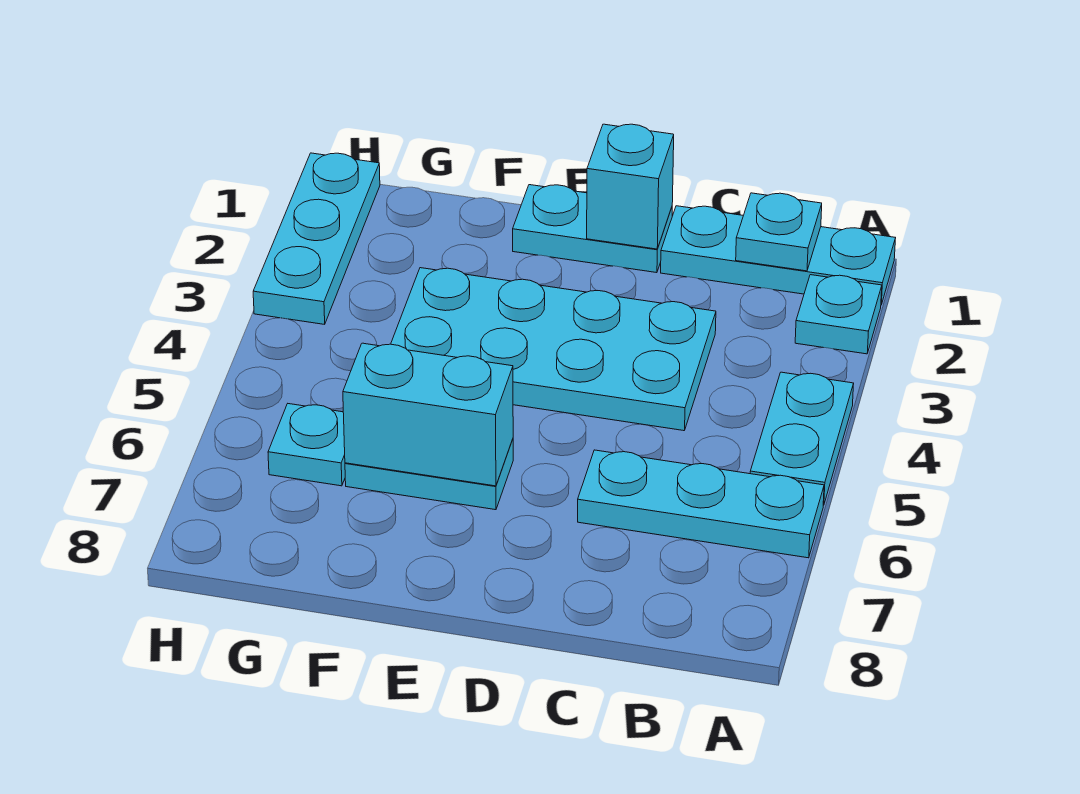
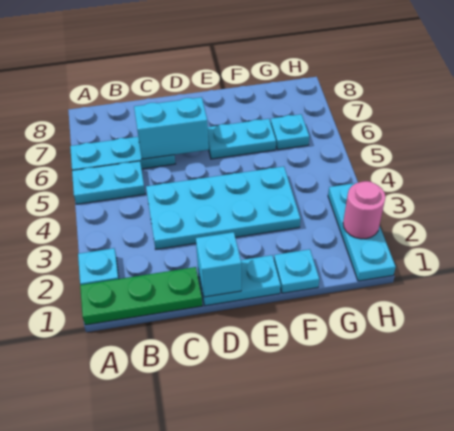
cyan plate A1:C1 level 1 -> green plate A1:C1 level 1
cyan plate A4:A5 level 1 -> cyan plate A5:B5 level 1
cyan plate B1 level 2 -> cyan plate F1 level 1
cyan brick E6:F6 level 2 -> cyan brick C6:D6 level 2
none -> pink round brick H2 level 2

